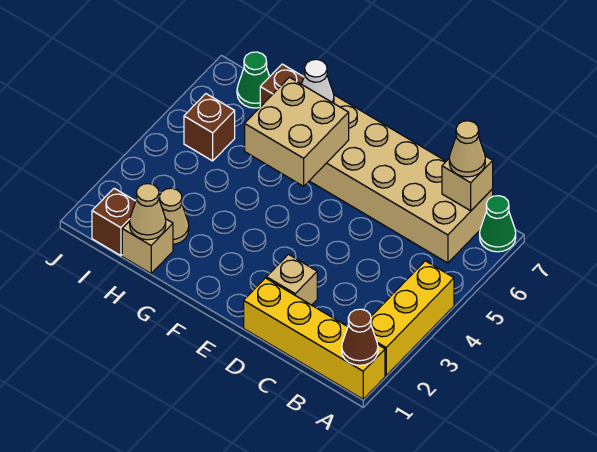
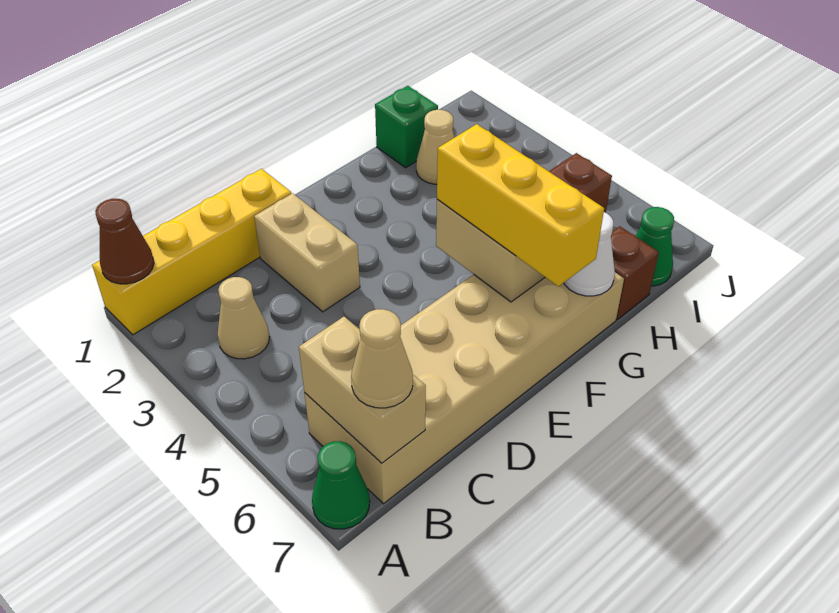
yellow brick A2:A4 level 1 -> yellow brick F5:F7 level 3
tan brick B7 level 2 -> tan brick B6:B7 level 2
tan brick D2 level 1 -> tan brick D2:D3 level 1
tan brick H1 level 1 -> green brick H1 level 1
tan cone H1 level 2 -> tan cone B3 level 1
brown brick I1 level 1 -> none

